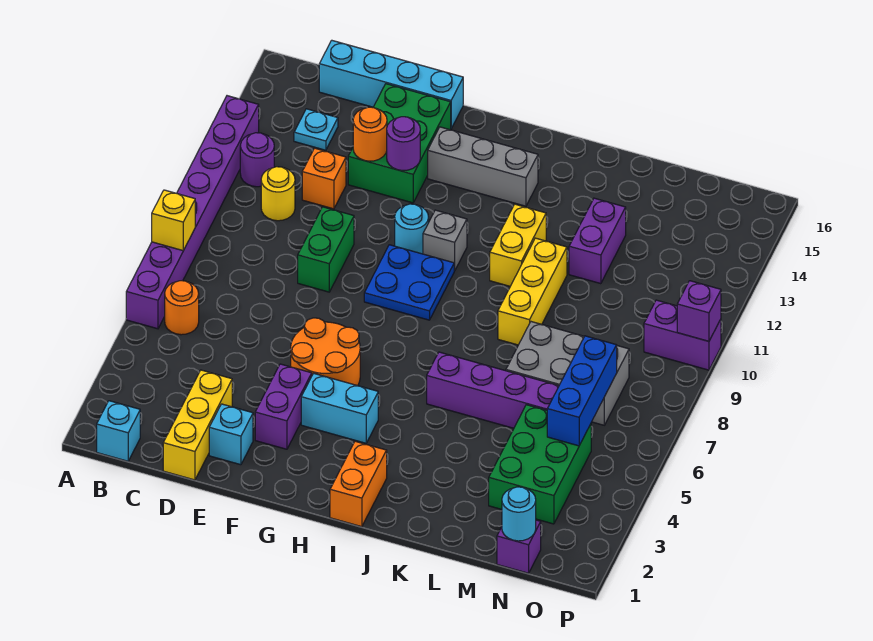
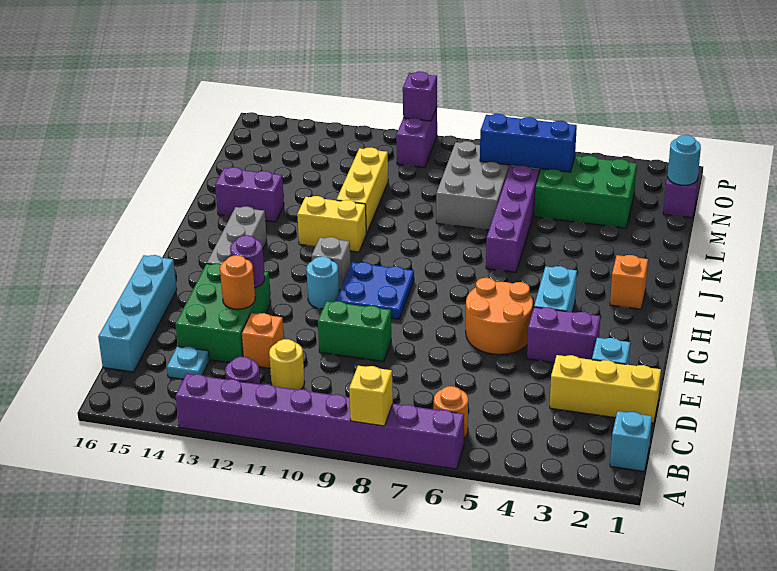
green brick E13:F15 level 1 -> green brick D13:F14 level 1
orange brick I1:I2 level 1 -> orange brick I2 level 1
yellow brick K9:K11 level 1 -> yellow brick K11:M11 level 1
purple brick L12:L13 level 1 -> purple brick K14:K15 level 1

